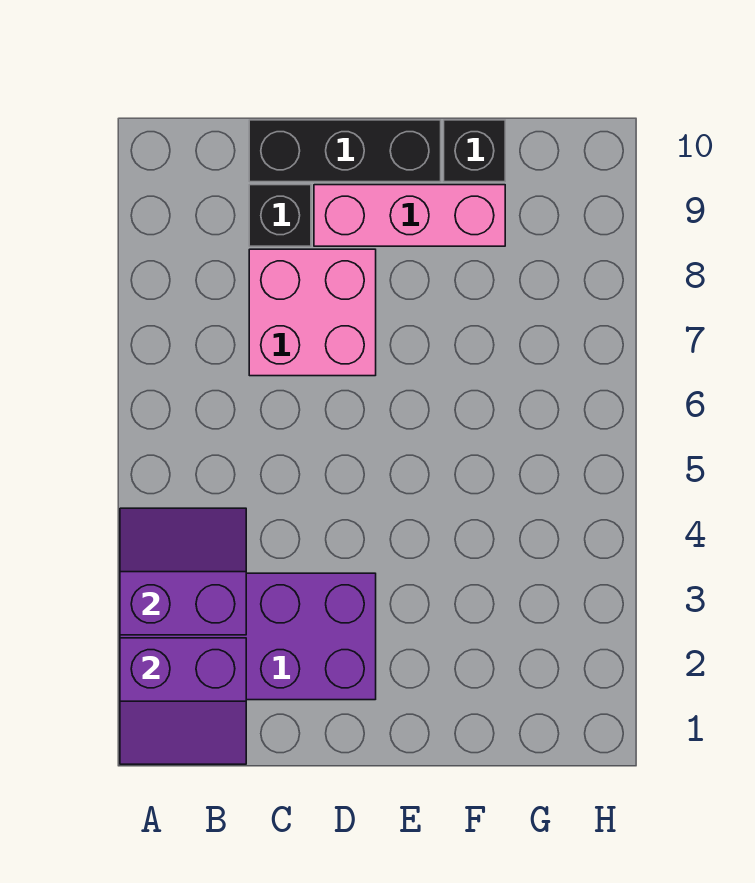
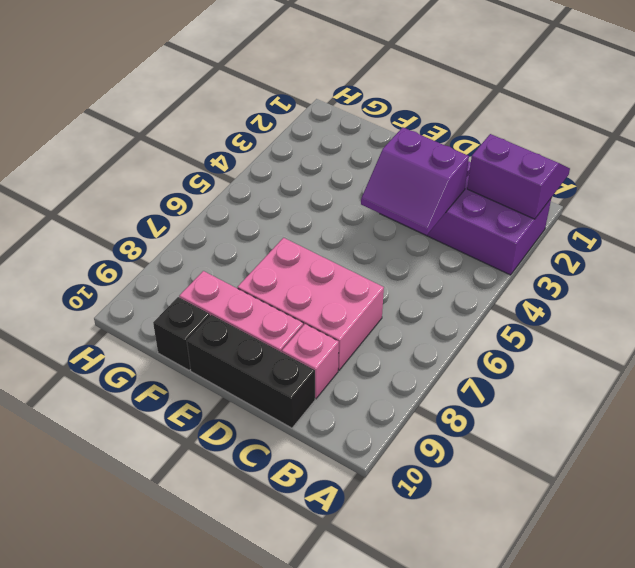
purple slope A3:B4 level 2 top 3 -> purple slope C3:D4 level 2 top 3
pink brick C7:D8 level 1 -> pink brick C7:E8 level 1
black brick C9 level 1 -> pink brick C9 level 1

